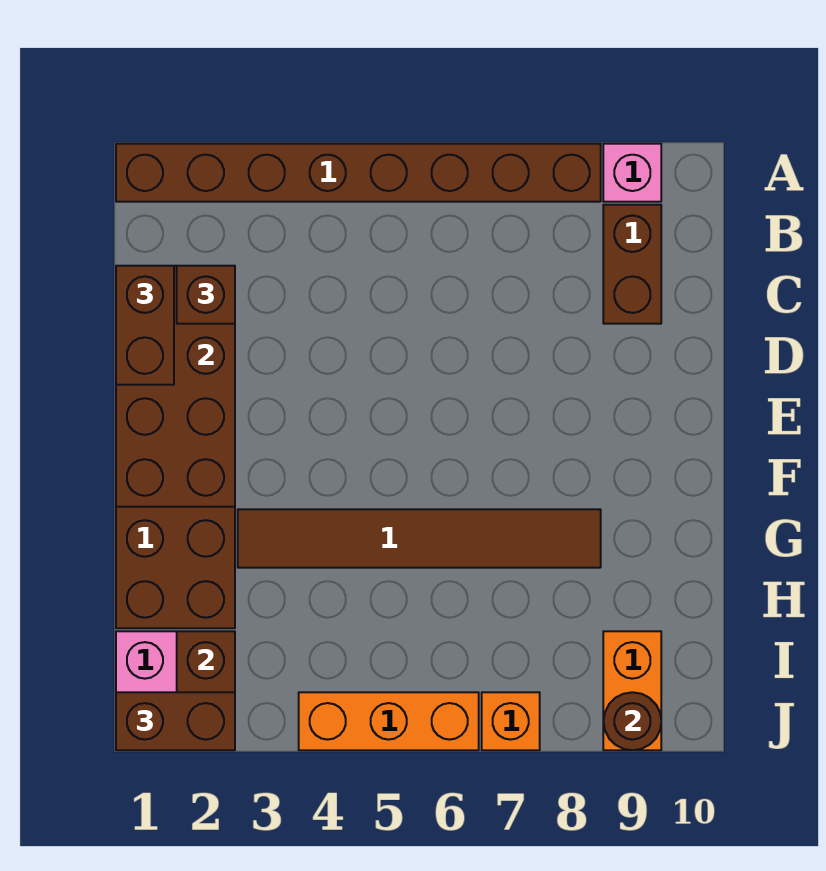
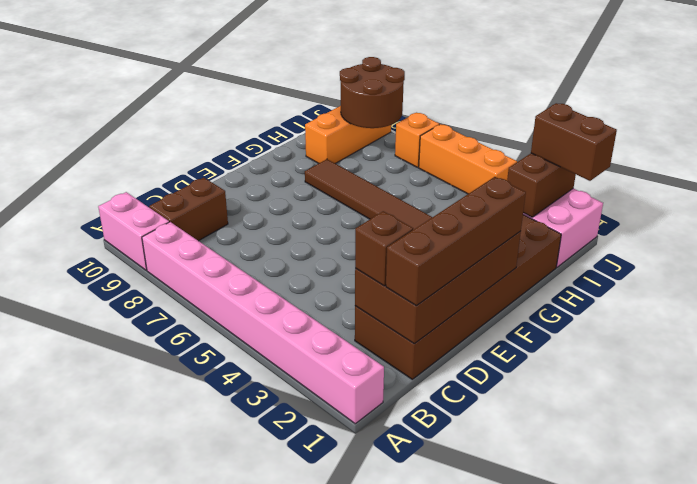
brown brick A1:A8 level 1 -> pink brick A1:A8 level 1
pink brick A9 level 1 -> pink brick A9:A10 level 1
brown brick C1:D1 level 3 -> brown brick C1:F1 level 3
orange brick I9:J9 level 1 -> orange brick H9:J9 level 1
brown round brick J9 level 2 -> brown round brick I8:J9 level 2

